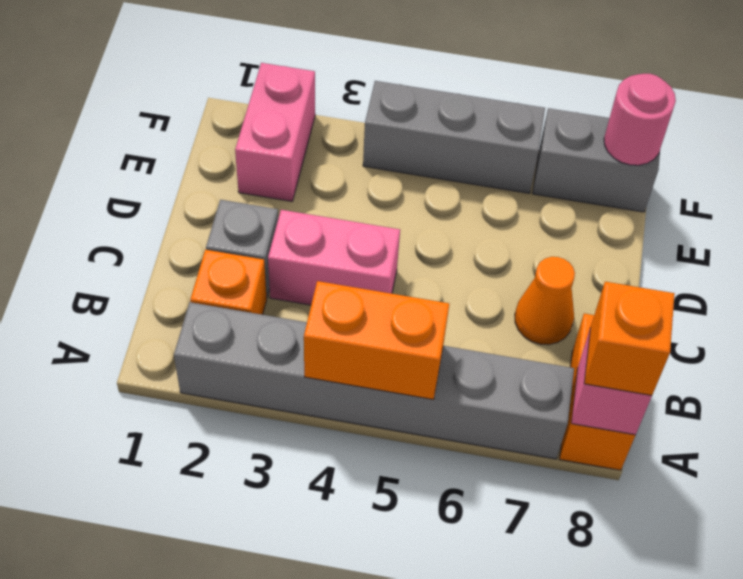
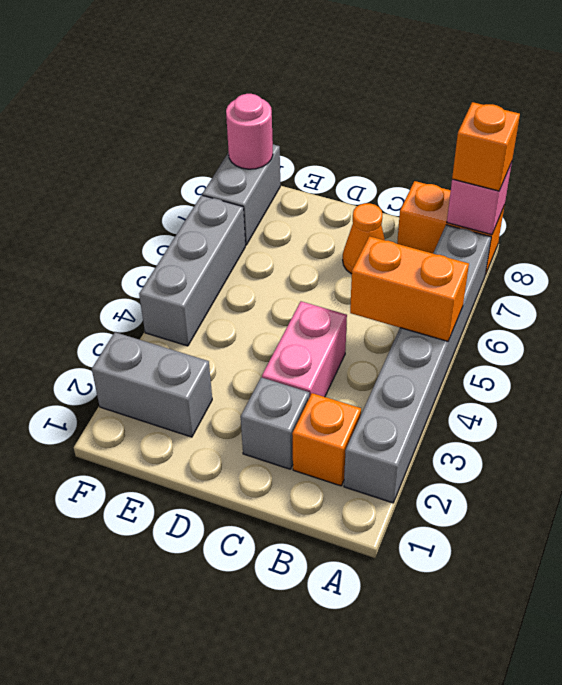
orange brick A4:A5 level 2 -> orange brick A5:B5 level 2
pink brick E2:F2 level 1 -> grey brick E2:F2 level 1

